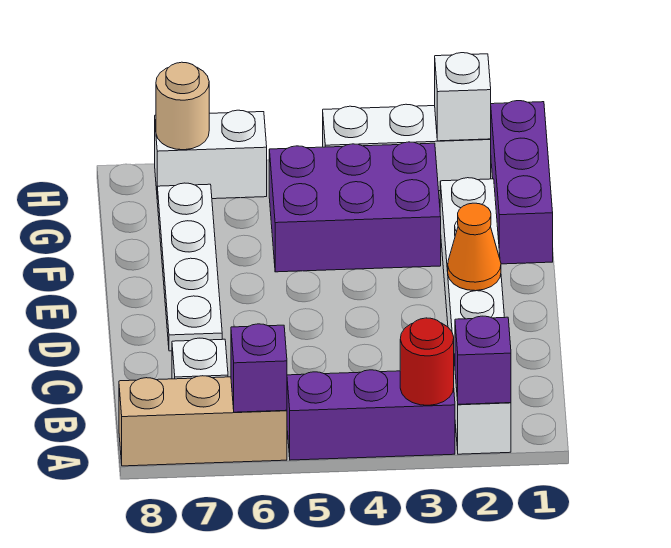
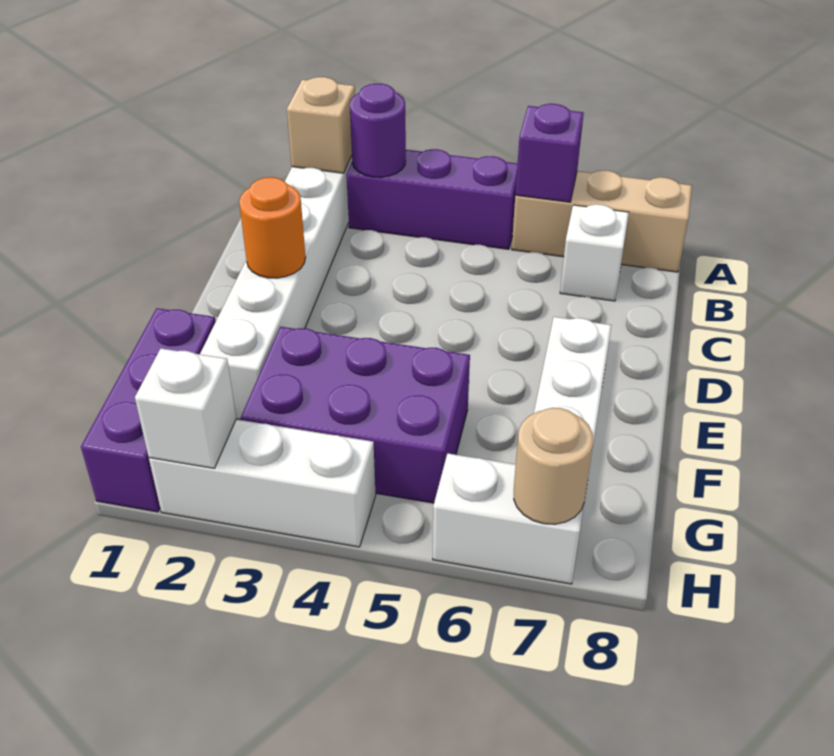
purple brick A2 level 2 -> tan brick A2 level 2
red round brick A3 level 2 -> purple round brick A3 level 2
orange cone D2 level 2 -> orange round brick D2 level 2

